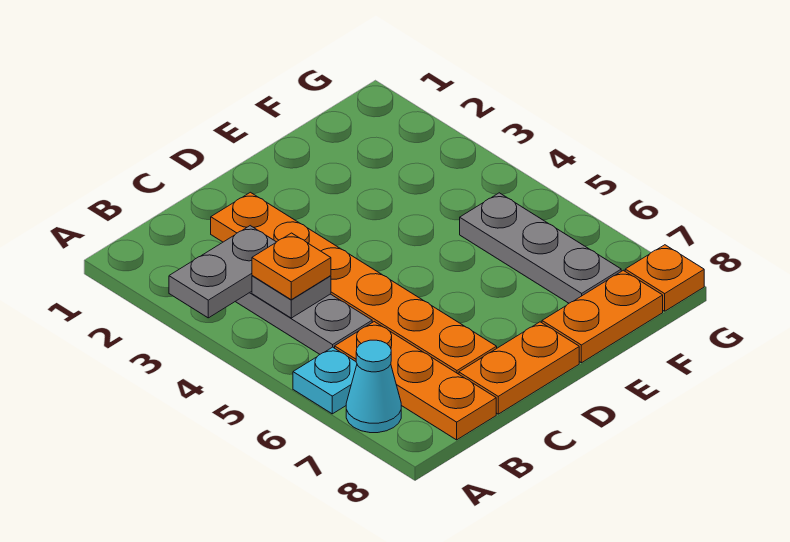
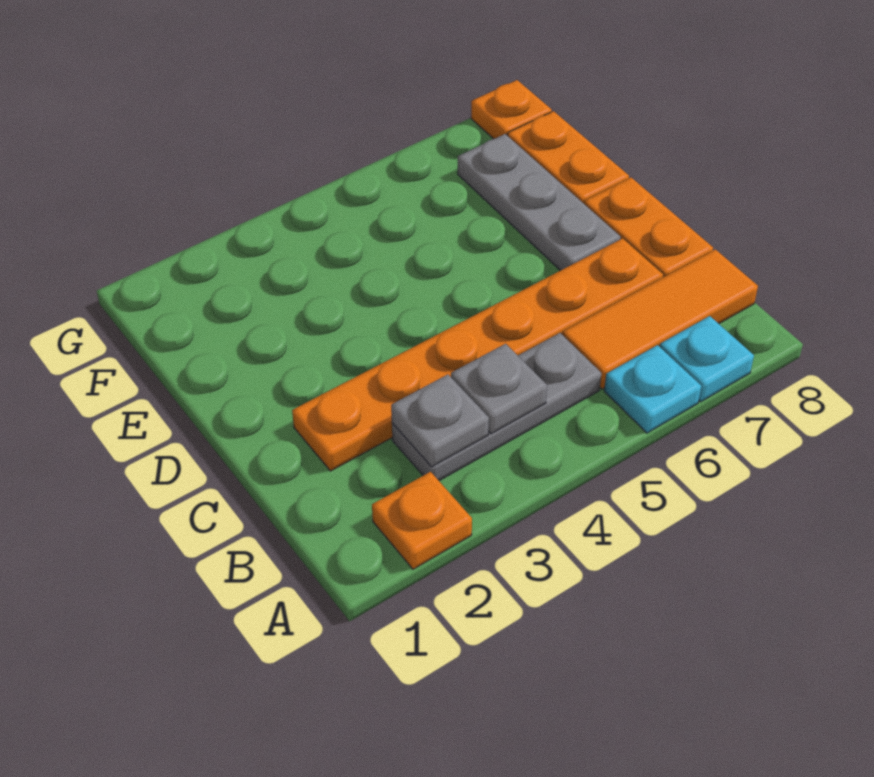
grey plate A3:B3 level 2 -> grey plate B3 level 2
cyan cone A7 level 1 -> cyan plate A7 level 1
orange plate B4 level 3 -> orange plate A2 level 1
orange plate B6:B8 level 1 -> orange tile B6:B8 level 1
grey plate F5:F7 level 1 -> grey plate D7:F7 level 1

